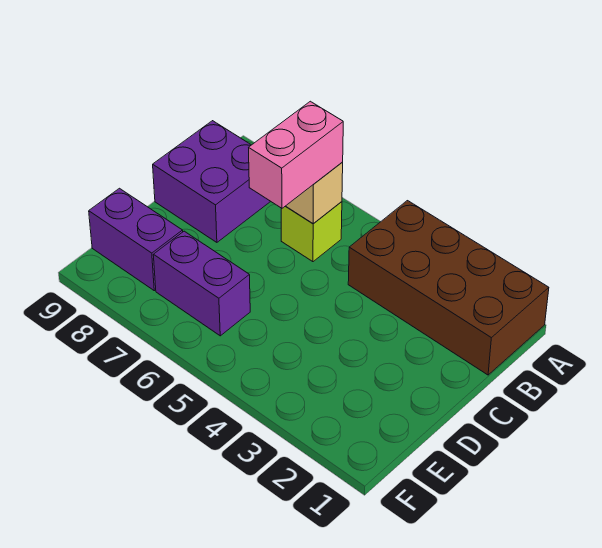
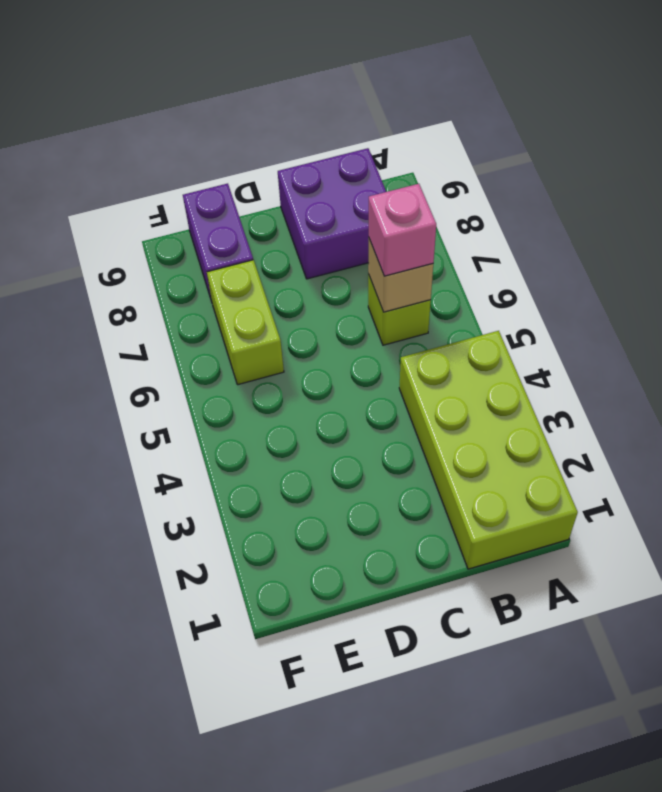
brown brick A1:B4 level 1 -> lime brick A1:B4 level 1
pink brick B6:C6 level 3 -> pink brick B6 level 3
purple brick E6:E7 level 1 -> lime brick E6:E7 level 1

